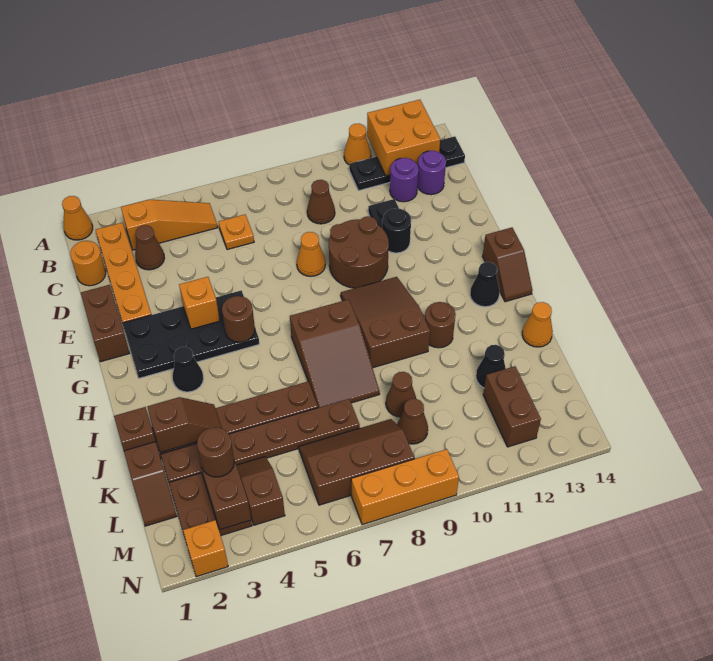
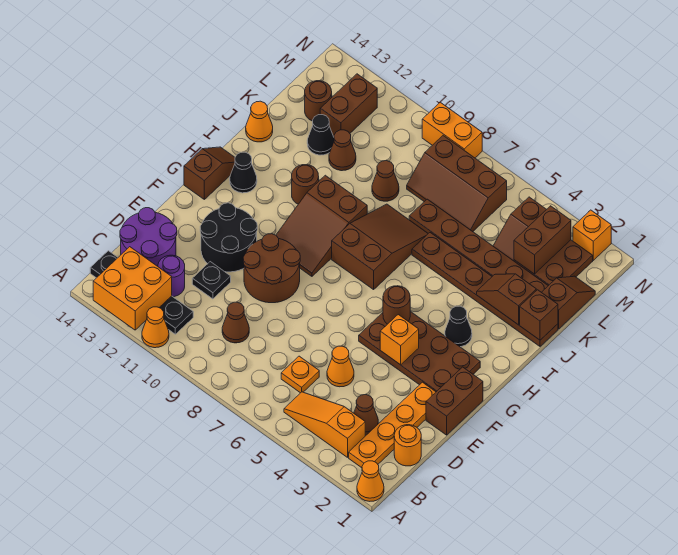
purple round brick C13 level 1 -> purple round brick C13:D14 level 1
orange cone E8 level 1 -> orange cone D5 level 1
black round brick E11 level 1 -> black round brick E11:F12 level 1
black plate F2:G5 level 1 -> brown plate F2:G5 level 1
brown round brick L3 level 3 -> brown round brick L13 level 1
brown cone L9 level 1 -> brown cone K11 level 1
orange brick N7:N9 level 1 -> orange brick N8:N9 level 1

